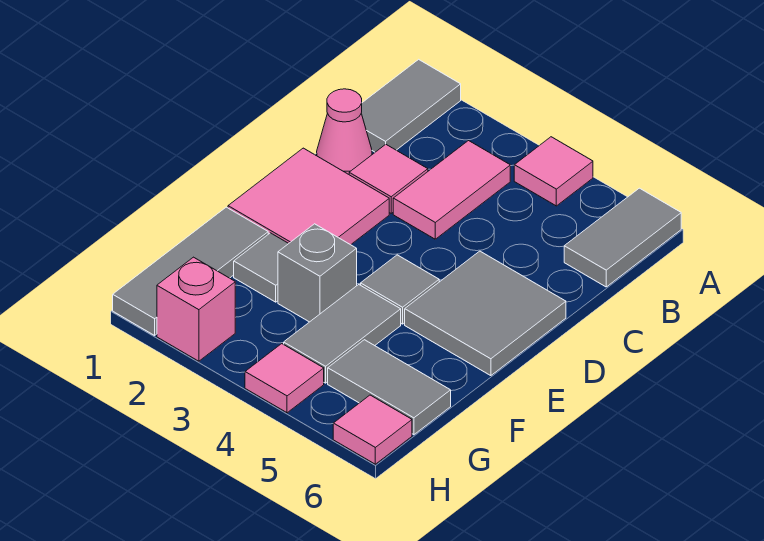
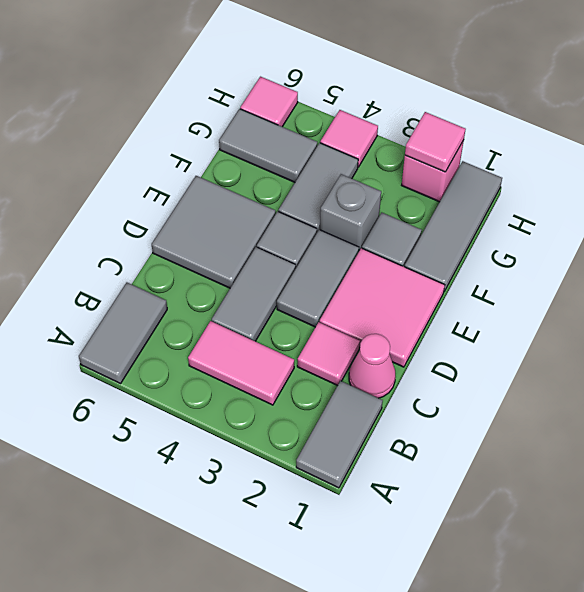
pink tile A4 level 1 -> pink tile H2 level 2
pink tile B3:C3 level 1 -> pink tile B3:B4 level 1
none -> grey tile C4:D4 level 1
none -> grey tile D3:E3 level 1

